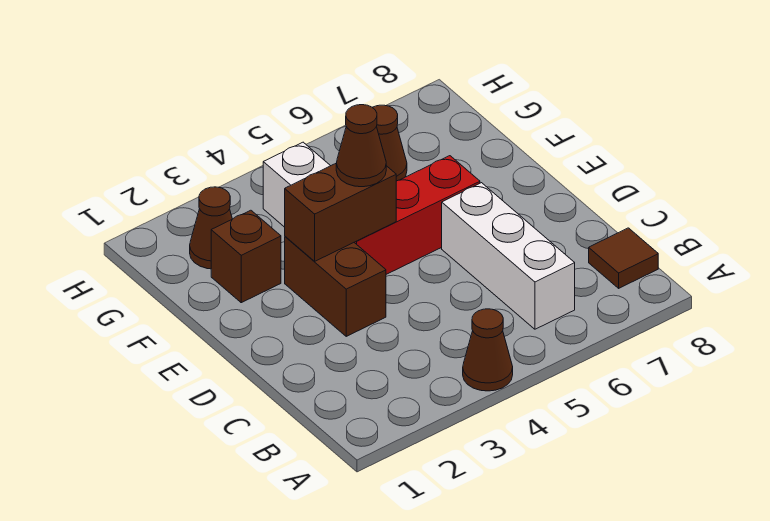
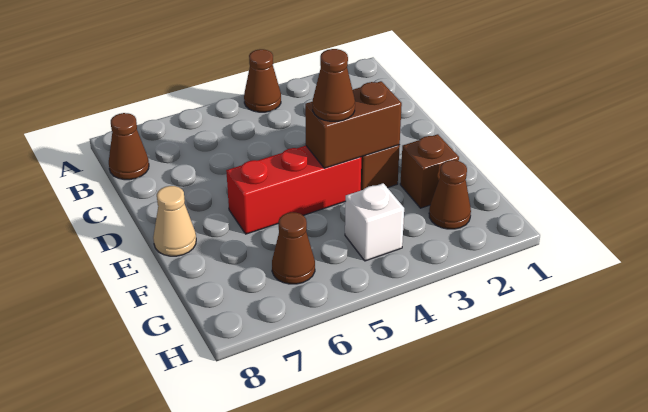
white brick B6:D6 level 1 -> none
brown tile B8 level 1 -> brown cone B8 level 1
none -> tan cone E8 level 1

